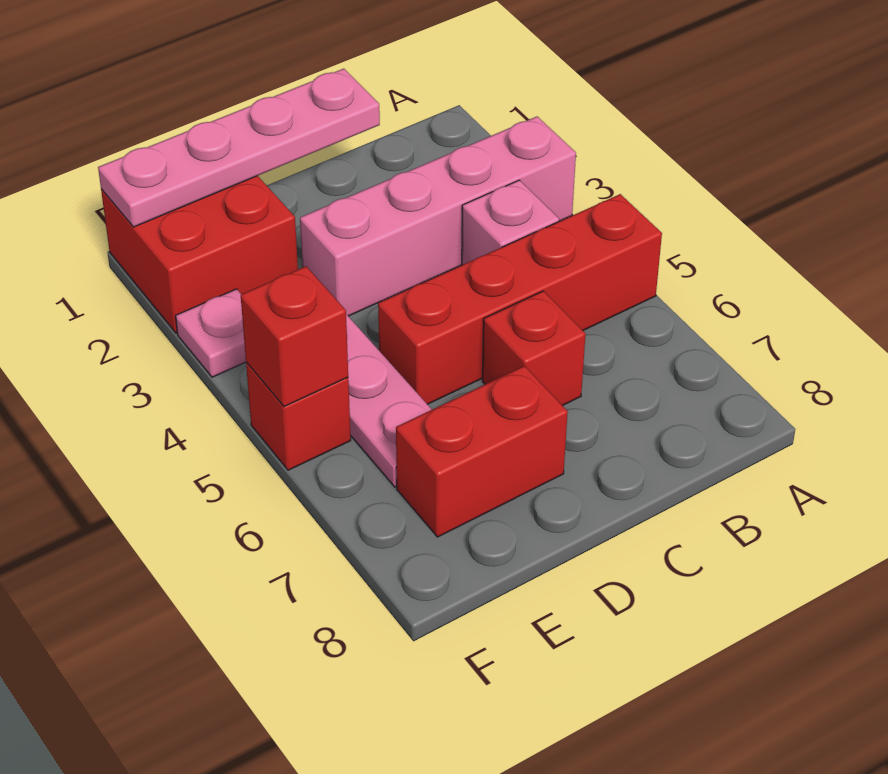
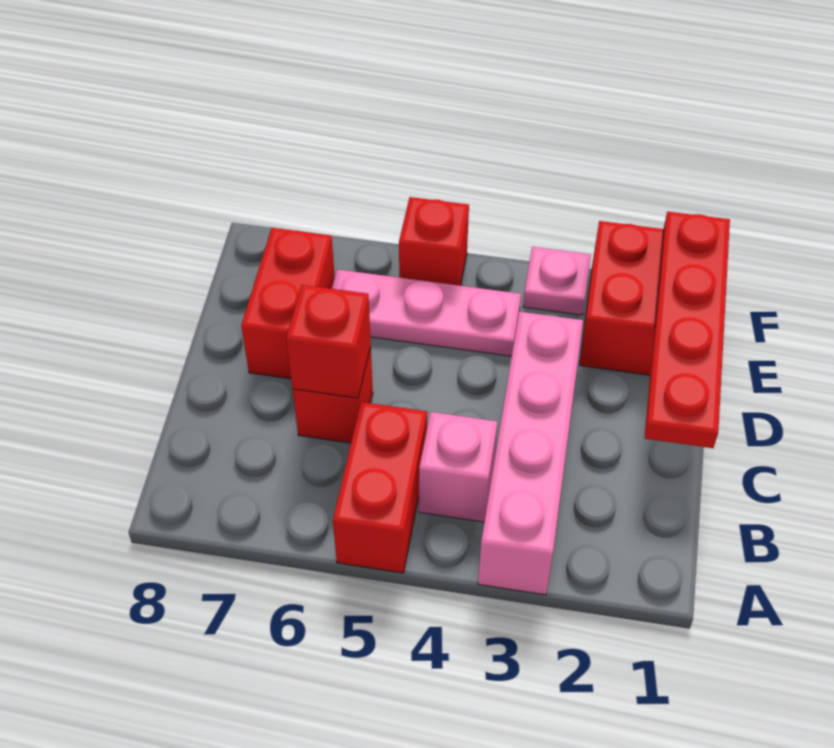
red brick A5:D5 level 1 -> red brick A5:B5 level 1
pink plate C1:F1 level 2 -> red plate C1:F1 level 2
red brick F5 level 2 -> red brick C6 level 2

